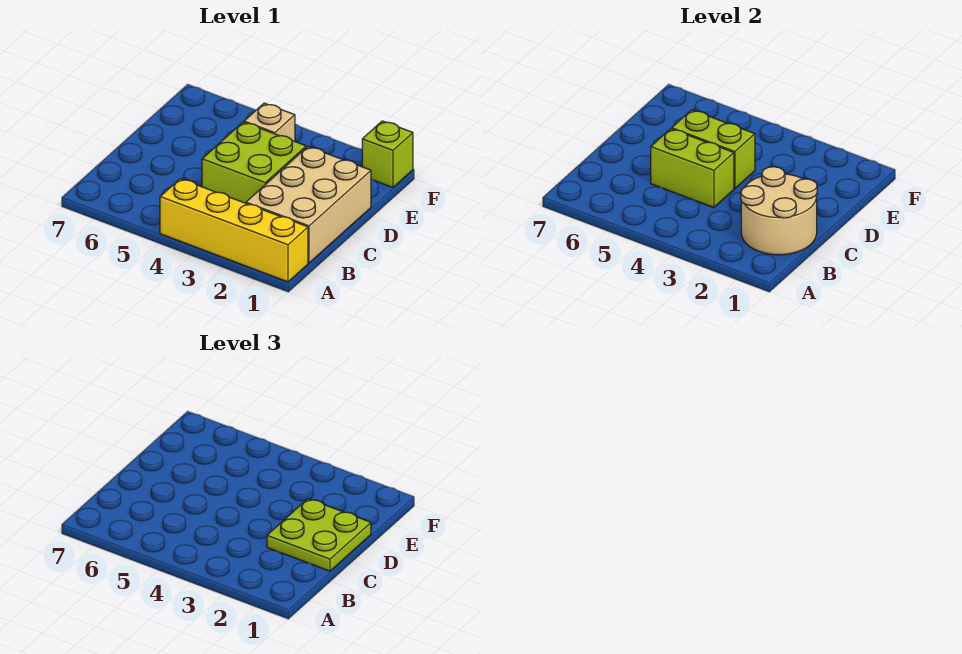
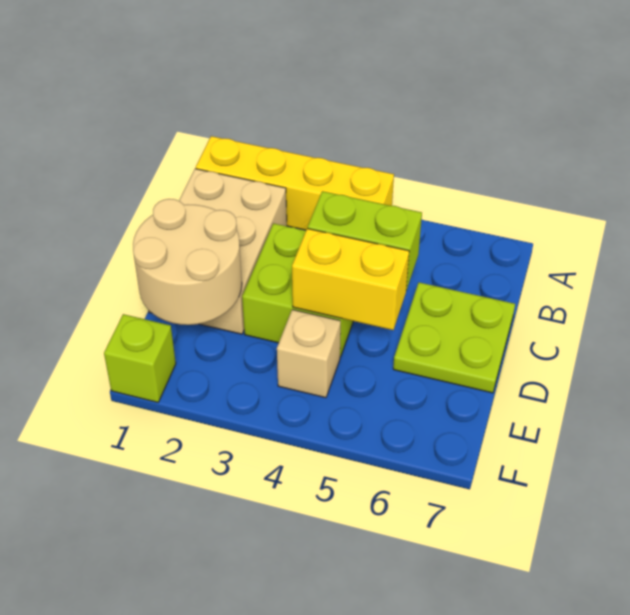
tan round brick B1:C2 level 2 -> tan round brick D1:E2 level 2
lime plate C1:D2 level 3 -> lime plate C6:D7 level 1
lime brick D4:D5 level 2 -> yellow brick D4:D5 level 2

